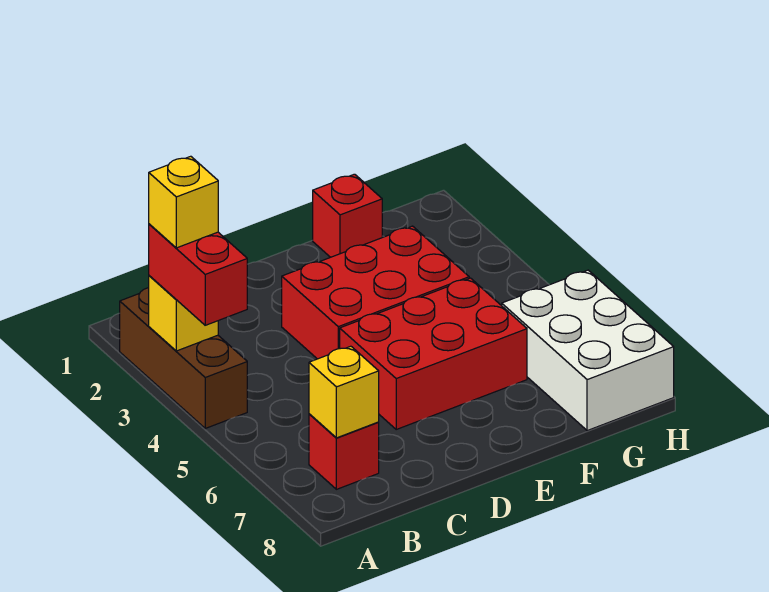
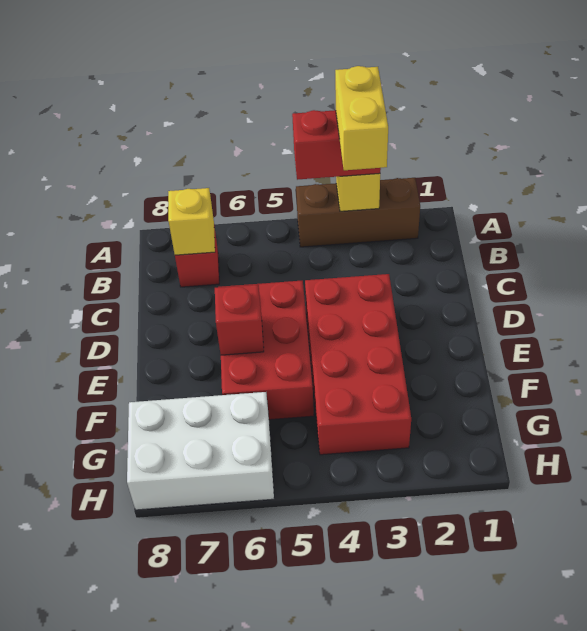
yellow brick A3 level 4 -> yellow brick A3:B3 level 4
red brick D3:F4 level 1 -> red brick D3:G4 level 1
red brick F1 level 1 -> red brick E6 level 2

